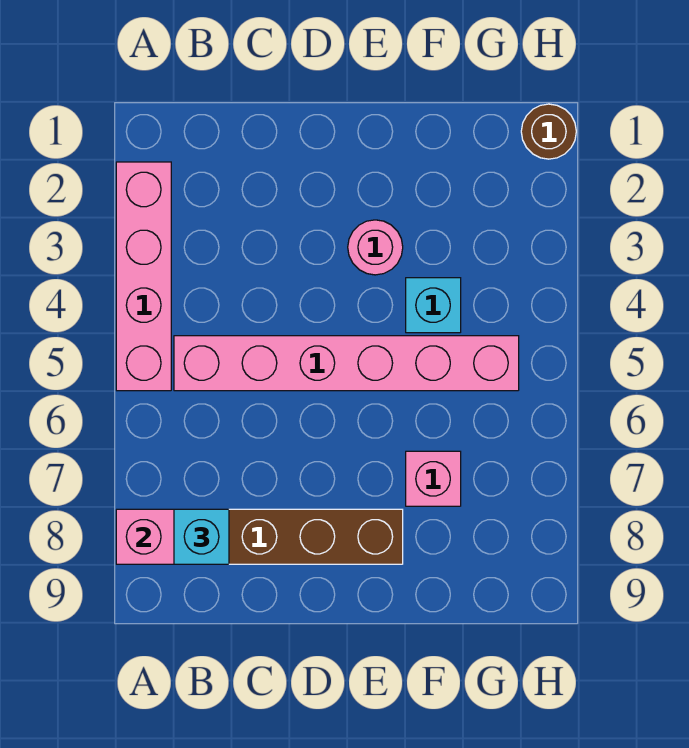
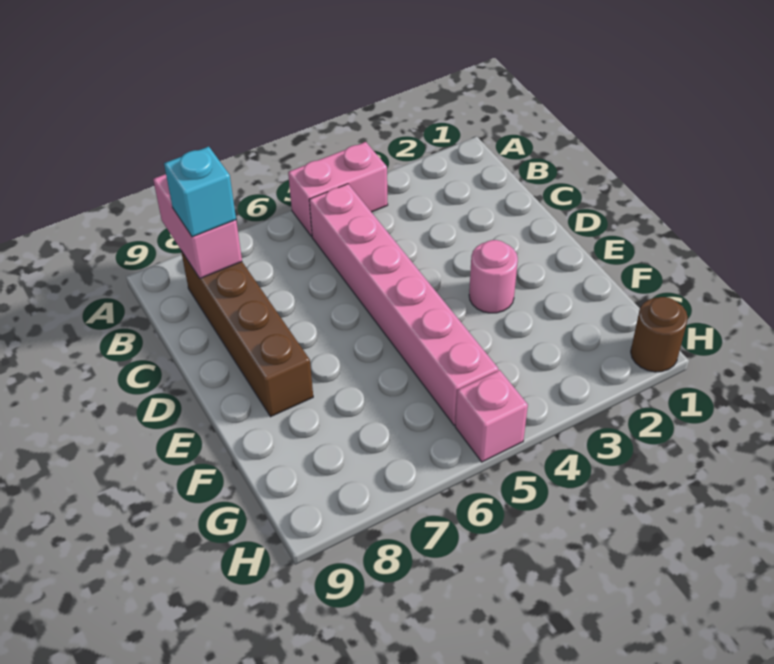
pink brick A2:A5 level 1 -> pink brick A4:A5 level 1
cyan brick F4 level 1 -> none
pink brick F7 level 1 -> pink brick H5 level 1

